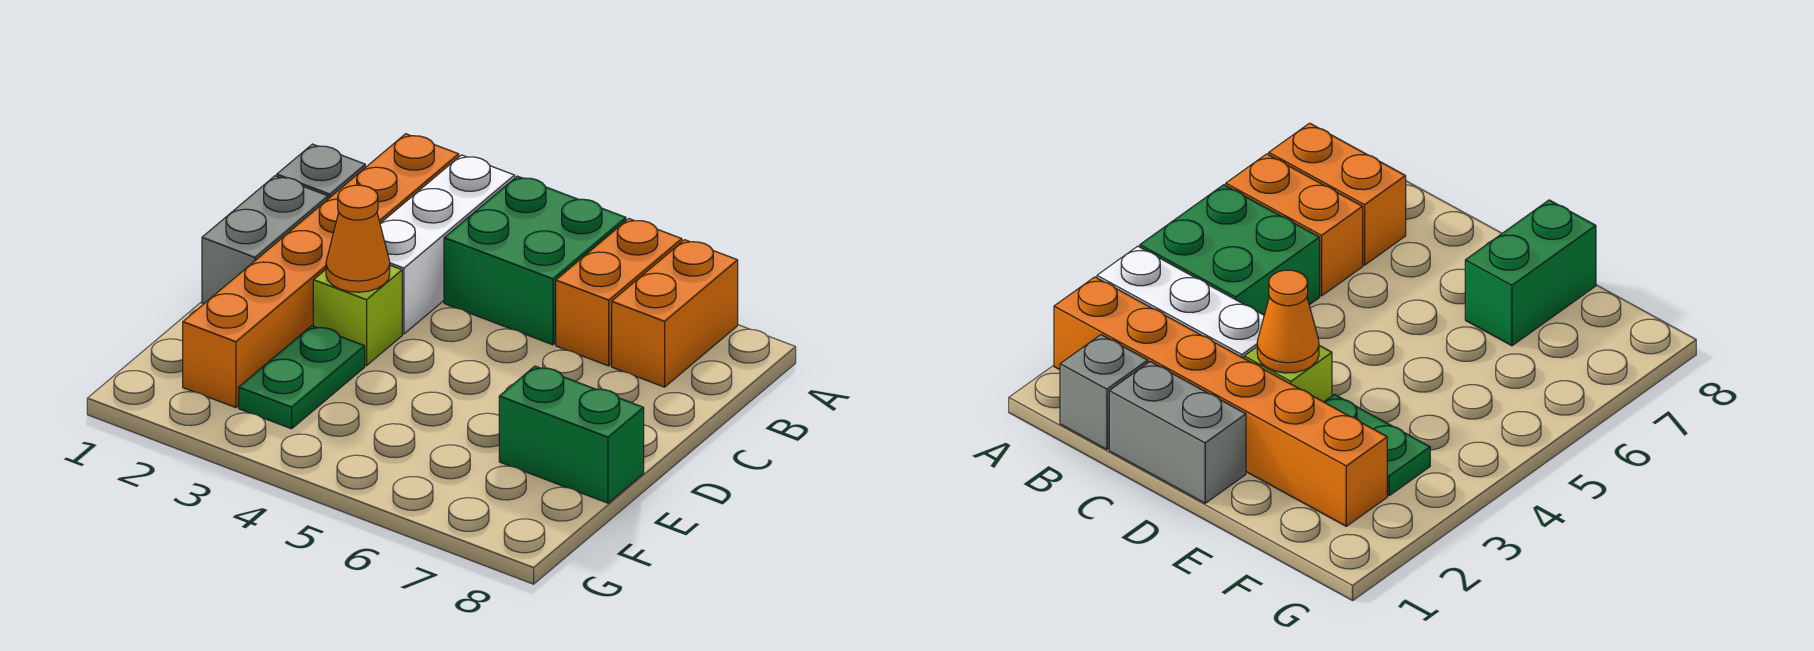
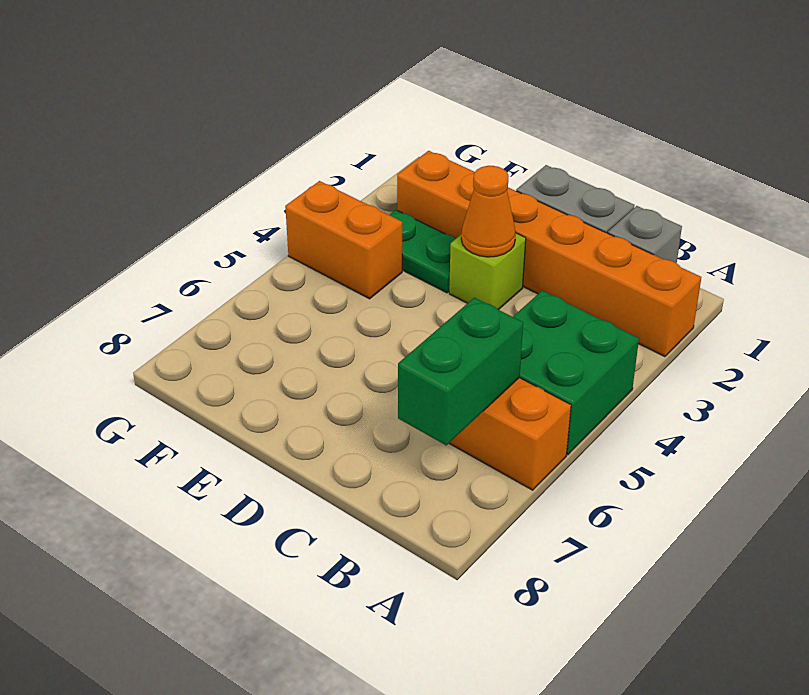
white brick A3:C3 level 1 -> none
orange brick A7:B7 level 1 -> orange brick F4:G4 level 1
green brick E7:E8 level 1 -> green brick B6:B7 level 2

